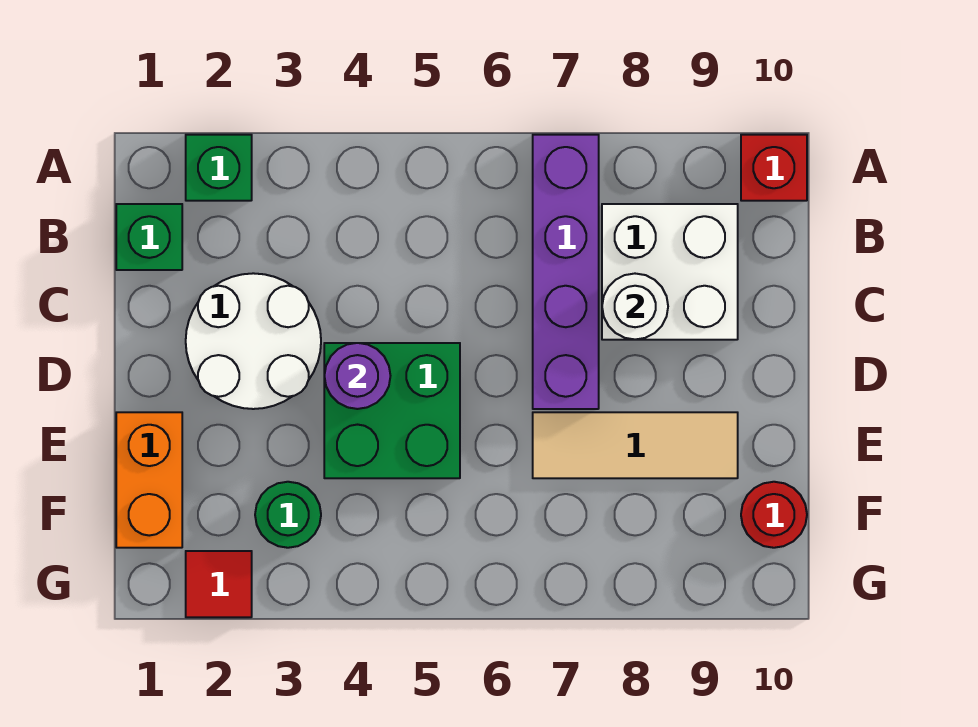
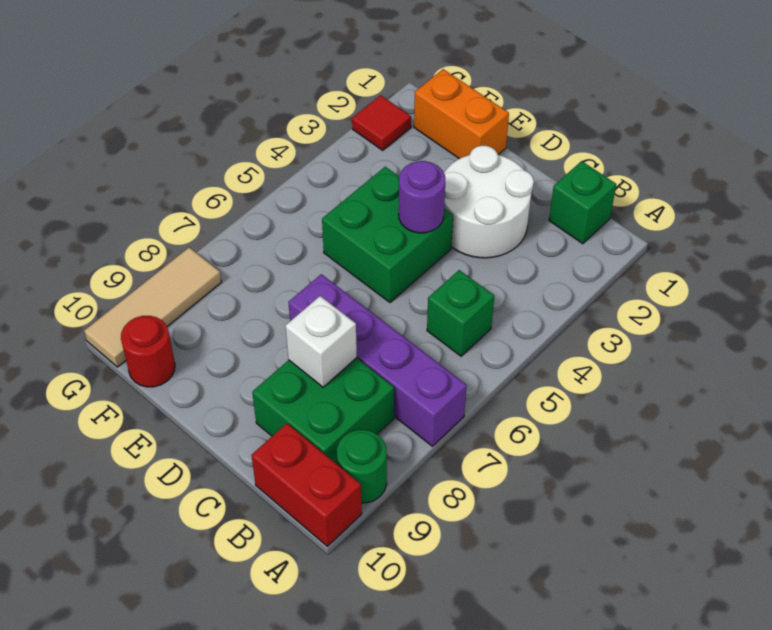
green brick A2 level 1 -> green brick B5 level 1
red brick A10 level 1 -> red brick A10:B10 level 1
white brick B8:C9 level 1 -> green brick B8:C9 level 1
white round brick C8 level 2 -> white brick C8 level 2
tan tile E7:E9 level 1 -> tan tile G8:G10 level 1
green round brick F3 level 1 -> green round brick A9 level 1

